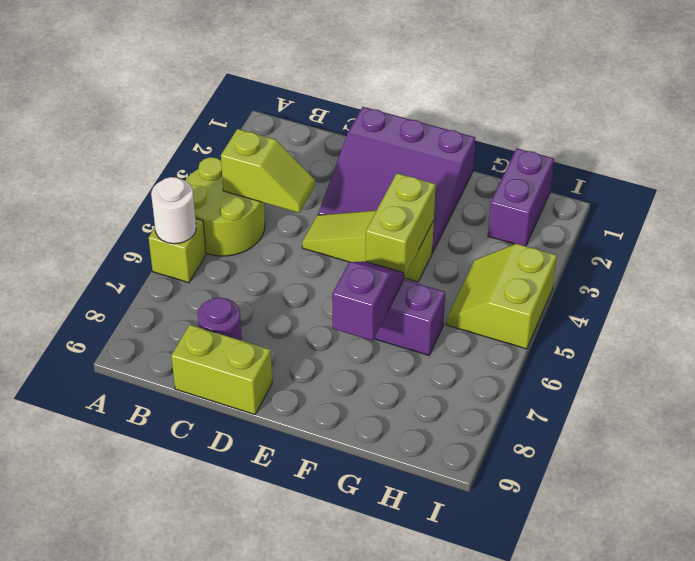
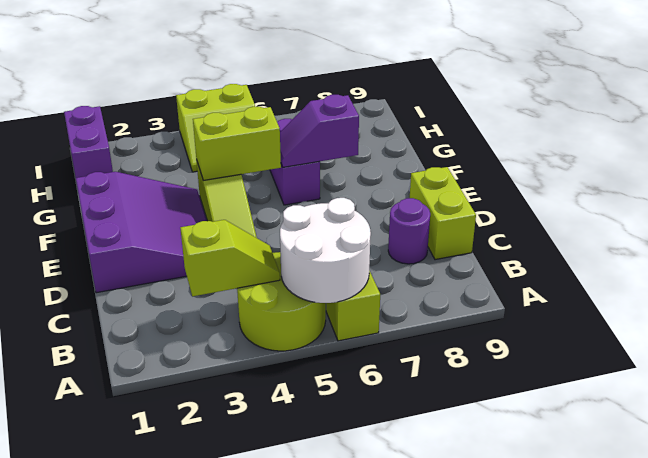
white round brick A6 level 2 -> white round brick A5:B6 level 2
lime slope B4:C4 level 2 top B -> lime slope B3:B4 level 2 top 3
purple brick H1:H2 level 1 -> purple brick H1:I1 level 1

